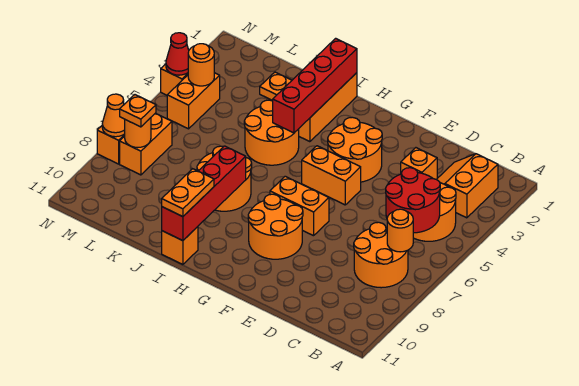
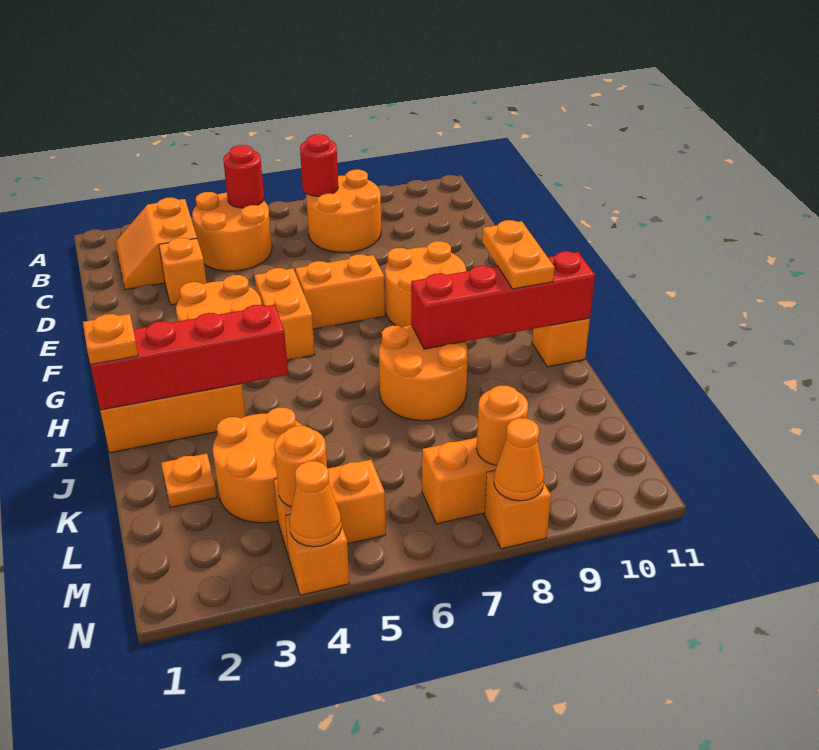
orange slope B2:C3 level 1 top B -> orange slope B2:C3 level 1 top 3
red round brick B5:C6 level 2 -> red round brick B5 level 2
orange round brick B7 level 2 -> red round brick B7 level 2
orange brick F7:G7 level 1 -> orange brick F6:F7 level 1
orange round brick I4:J5 level 1 -> orange round brick K3:L4 level 1
orange plate I10:I11 level 3 -> orange plate H10:I10 level 3
orange plate M8 level 3 -> orange plate I1 level 3
red cone N4 level 2 -> orange cone N4 level 2

